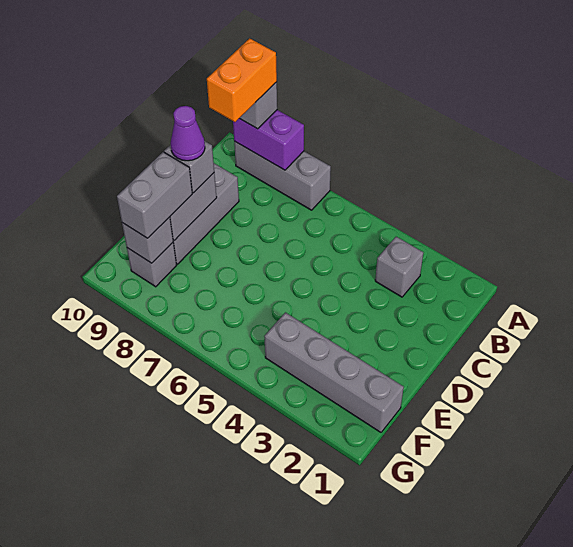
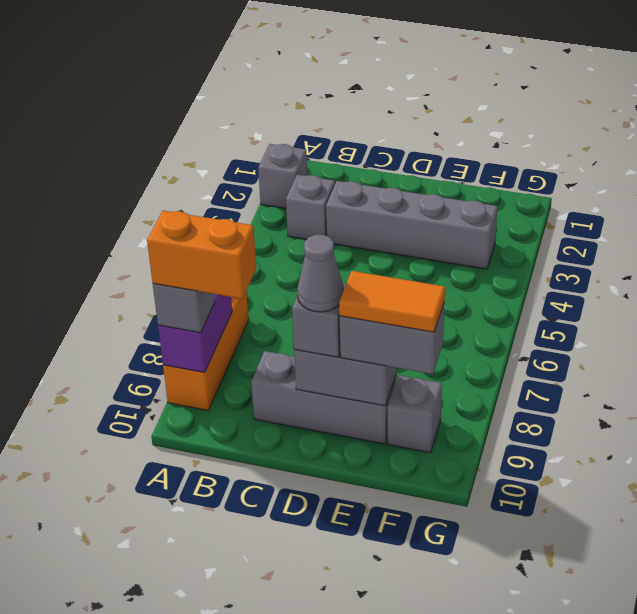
grey brick A7:A9 level 1 -> orange brick A7:A9 level 1
purple cone D9 level 4 -> grey cone D9 level 4
none -> orange tile E9:F9 level 4
grey brick F1:F4 level 1 -> grey brick C3:F3 level 1
grey brick F9 level 2 -> grey brick A2 level 1

